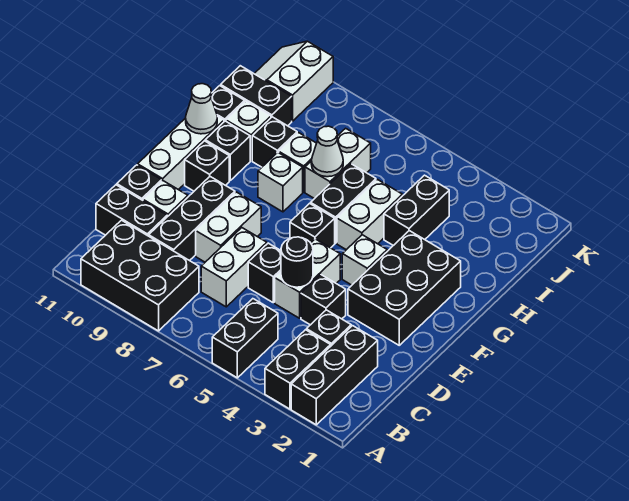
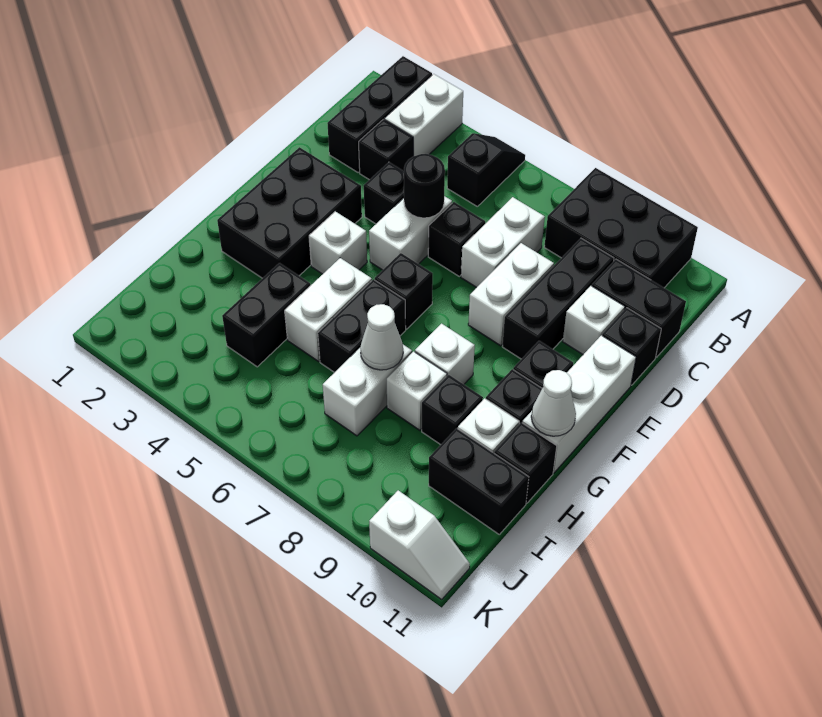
black brick A3:B3 level 1 -> white brick A3:B3 level 1
black brick A5:B5 level 1 -> black slope A5:B5 level 1 top B
white slope J10:K11 level 1 top 10 -> white slope K10:K11 level 1 top 10

